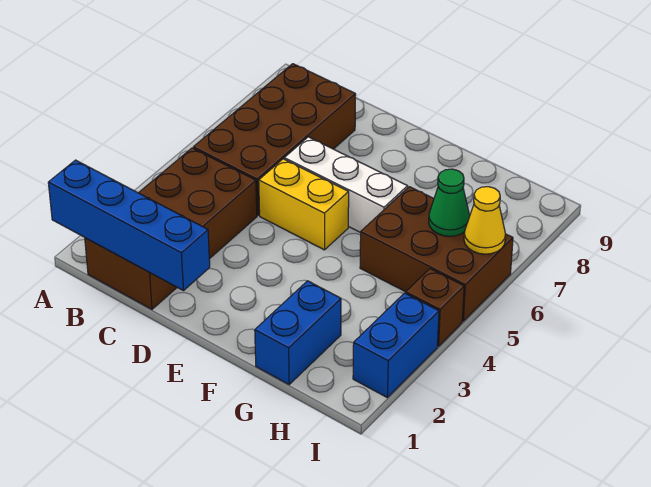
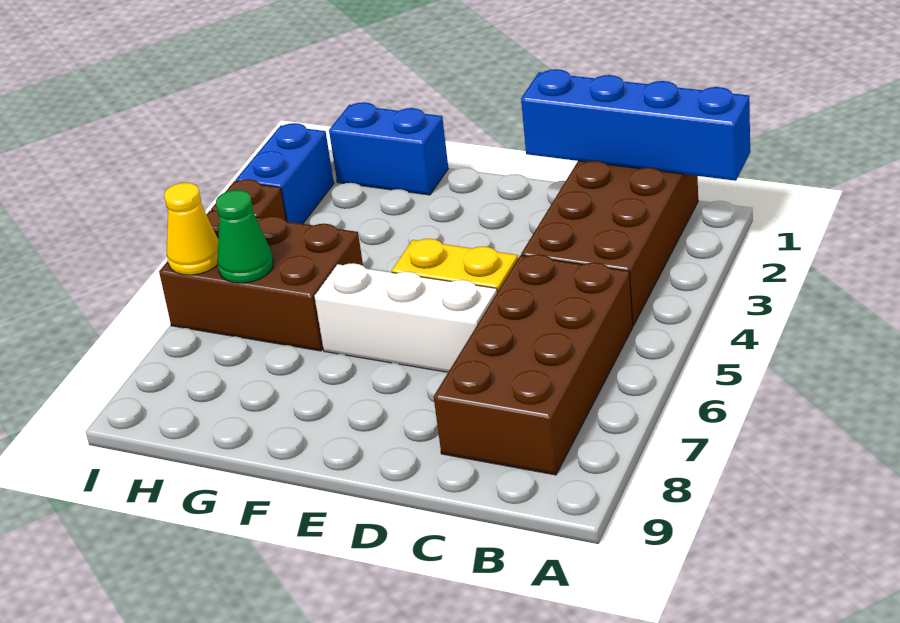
blue brick G1:G2 level 1 -> blue brick G1:H1 level 1

